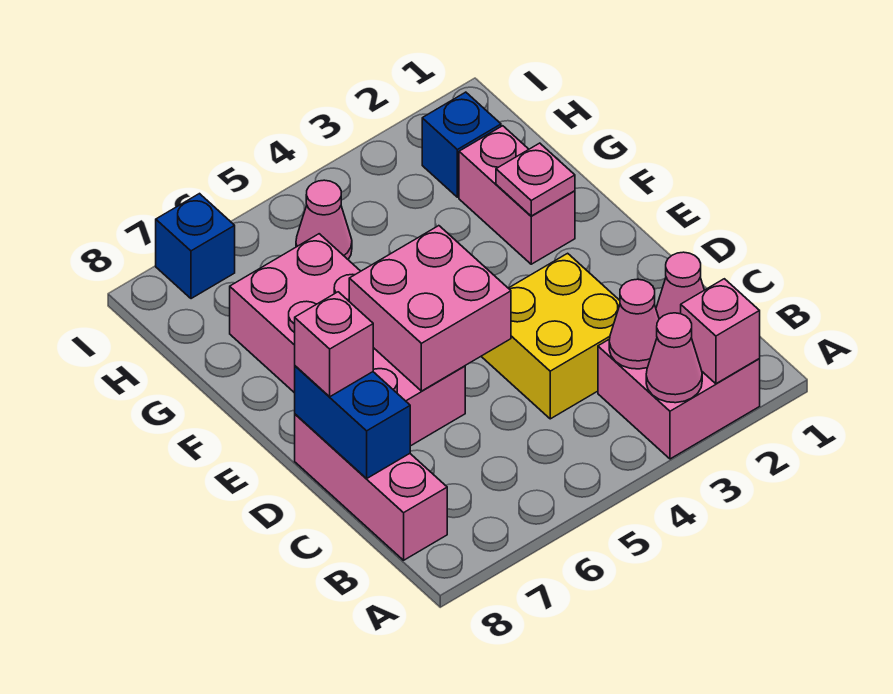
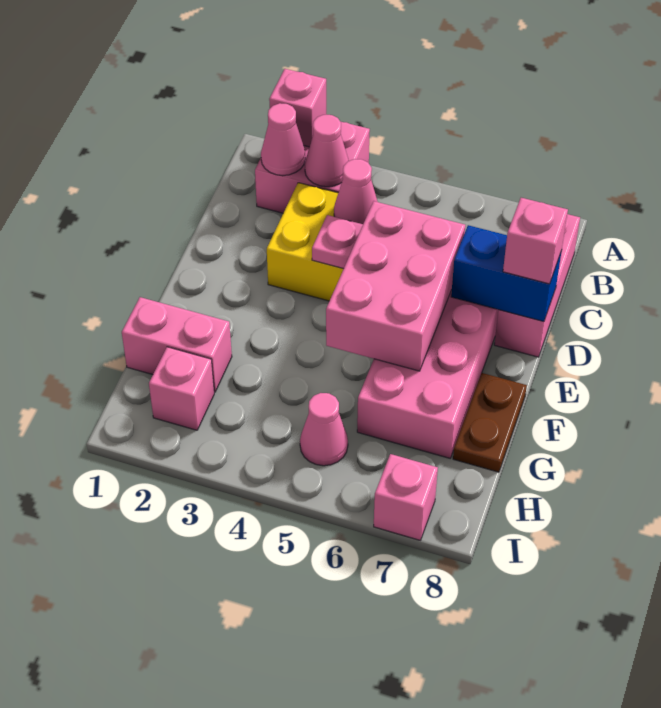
pink cone A3 level 2 -> pink cone C4 level 2
blue brick C8:D8 level 2 -> blue brick D7:D8 level 2
pink brick D5:E6 level 2 -> pink brick D5:F6 level 2
pink brick F2:G2 level 1 -> pink brick G1:G2 level 1
pink plate F2 level 2 -> pink plate D4 level 2
none -> brown plate F8:G8 level 1
blue brick H2 level 1 -> pink brick H2 level 1
blue brick I7 level 1 -> pink brick I7 level 1

